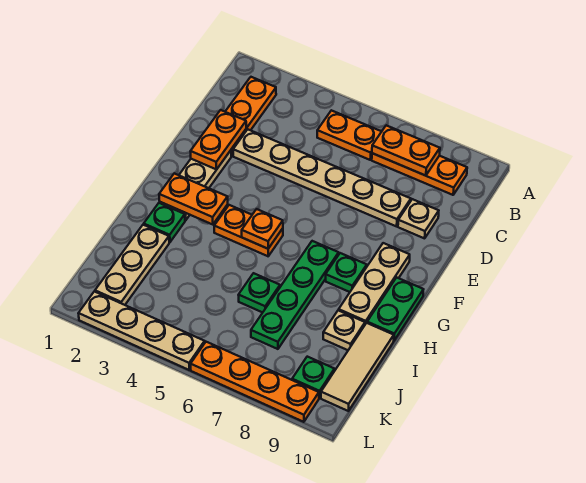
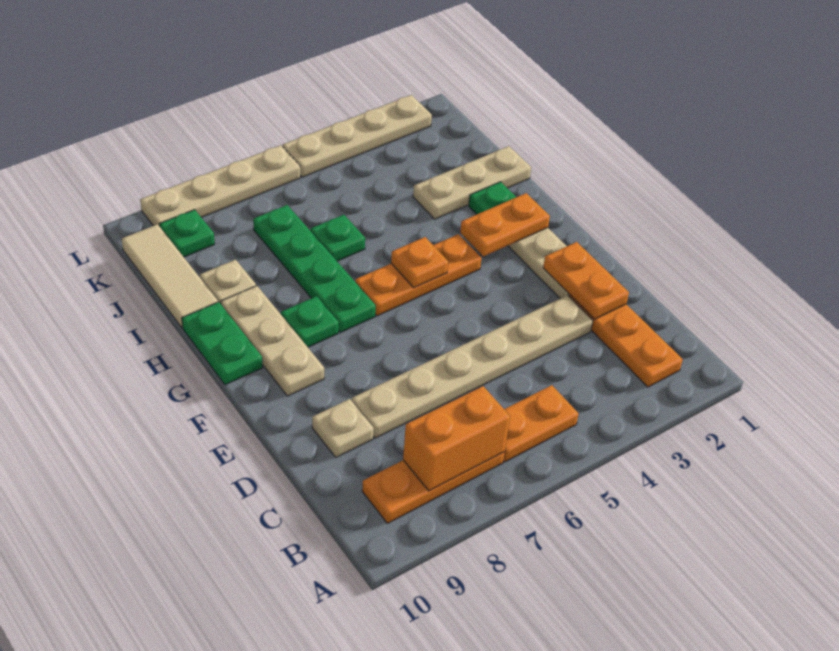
orange plate B7:B8 level 2 -> orange brick B7:B8 level 2
orange plate G4:G5 level 1 -> orange plate G4:G6 level 1
tan plate I2:K2 level 1 -> tan plate I1:I3 level 1
orange plate L6:L9 level 1 -> tan plate L6:L9 level 1

